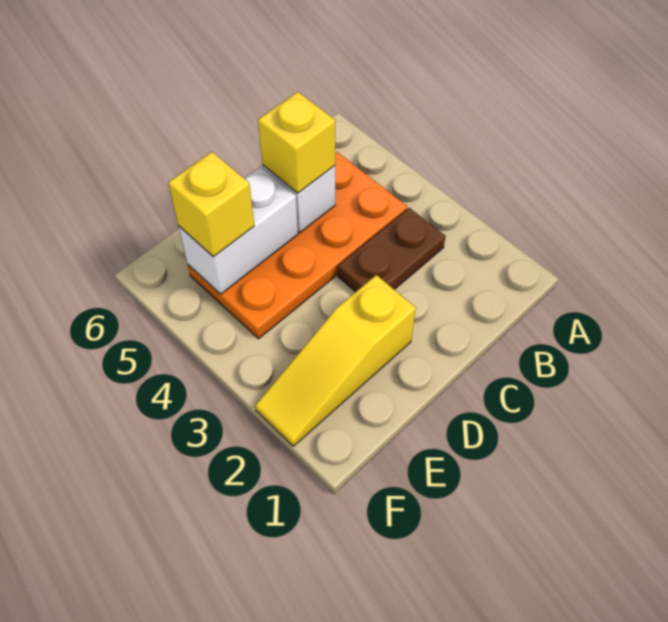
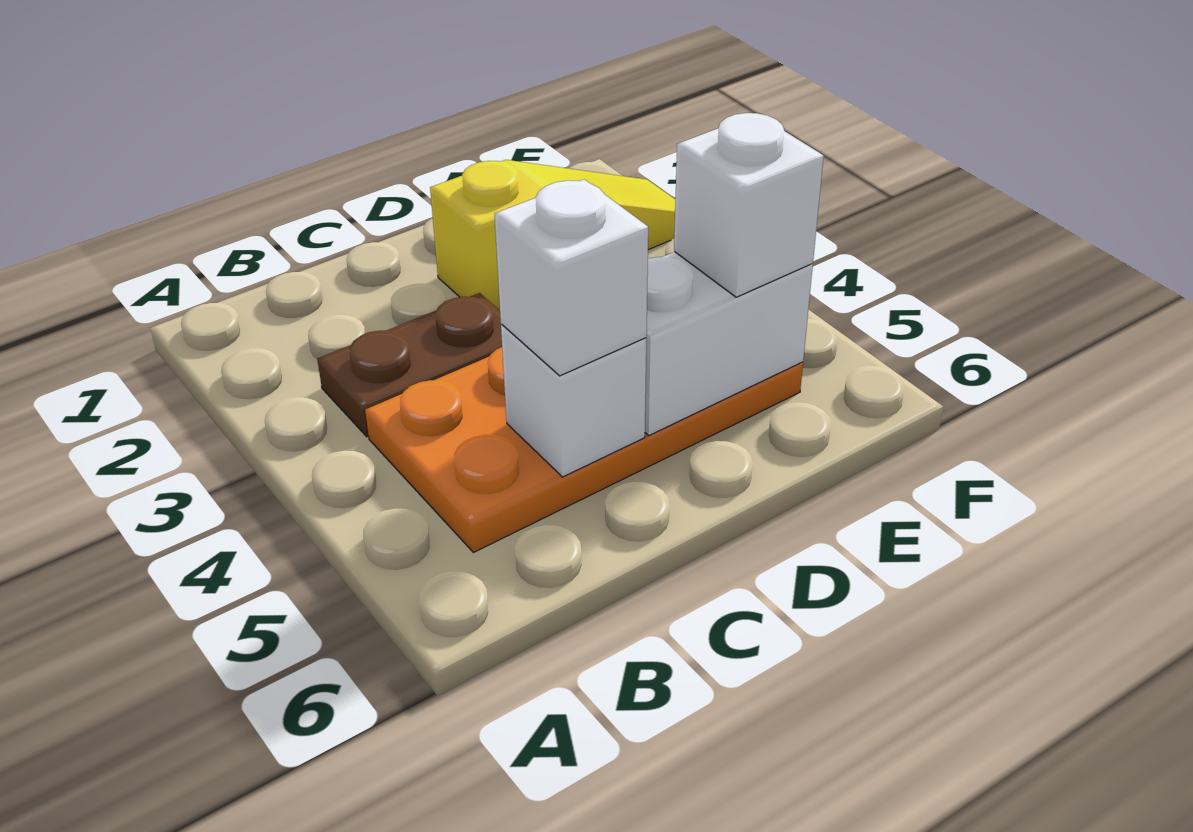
yellow brick C5 level 3 -> white brick C5 level 3
yellow brick E5 level 3 -> white brick E5 level 3

